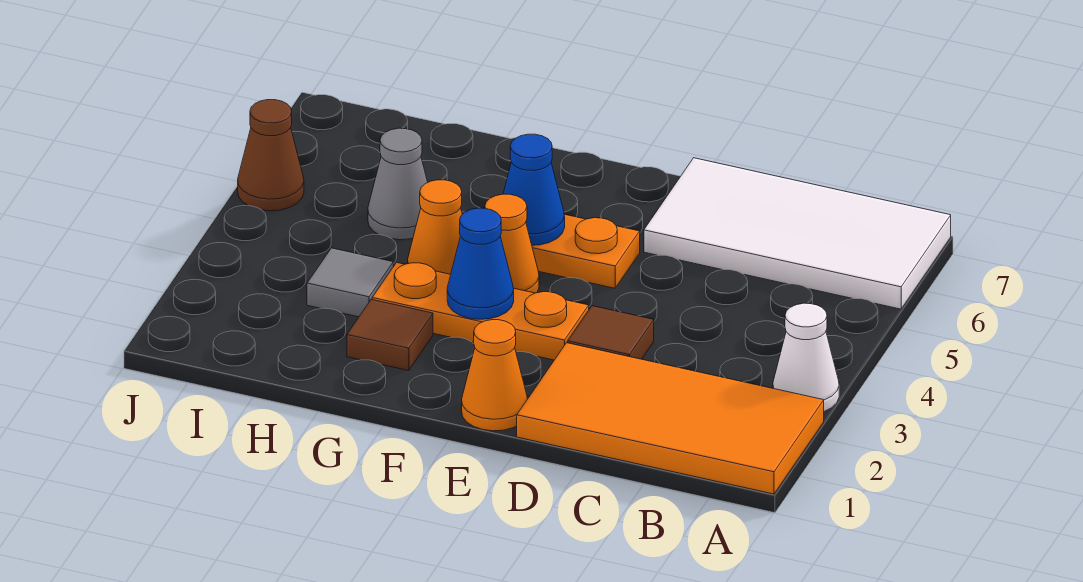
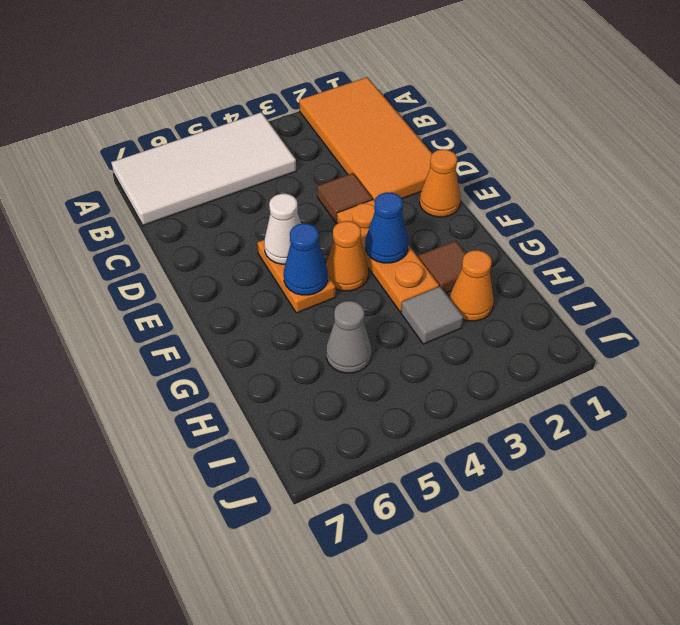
white cone A3 level 1 -> white cone E5 level 2
white tile A6:D7 level 1 -> white tile A4:B7 level 1
orange cone G4 level 1 -> orange cone H2 level 1
brown cone J5 level 1 -> none

